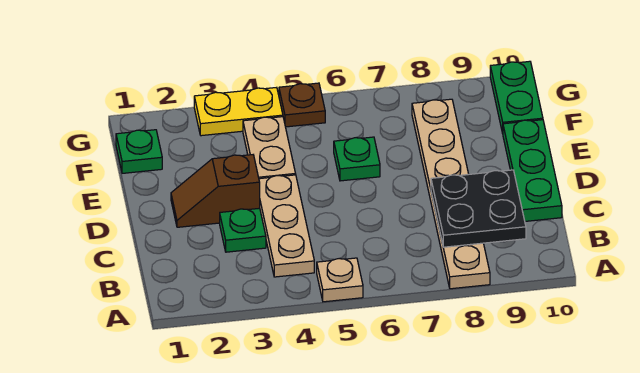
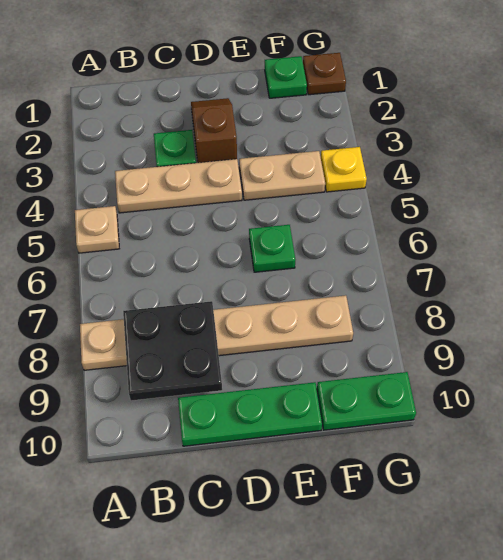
yellow plate G3:G4 level 1 -> yellow plate G4 level 1
brown plate G5 level 1 -> brown plate G1 level 1

